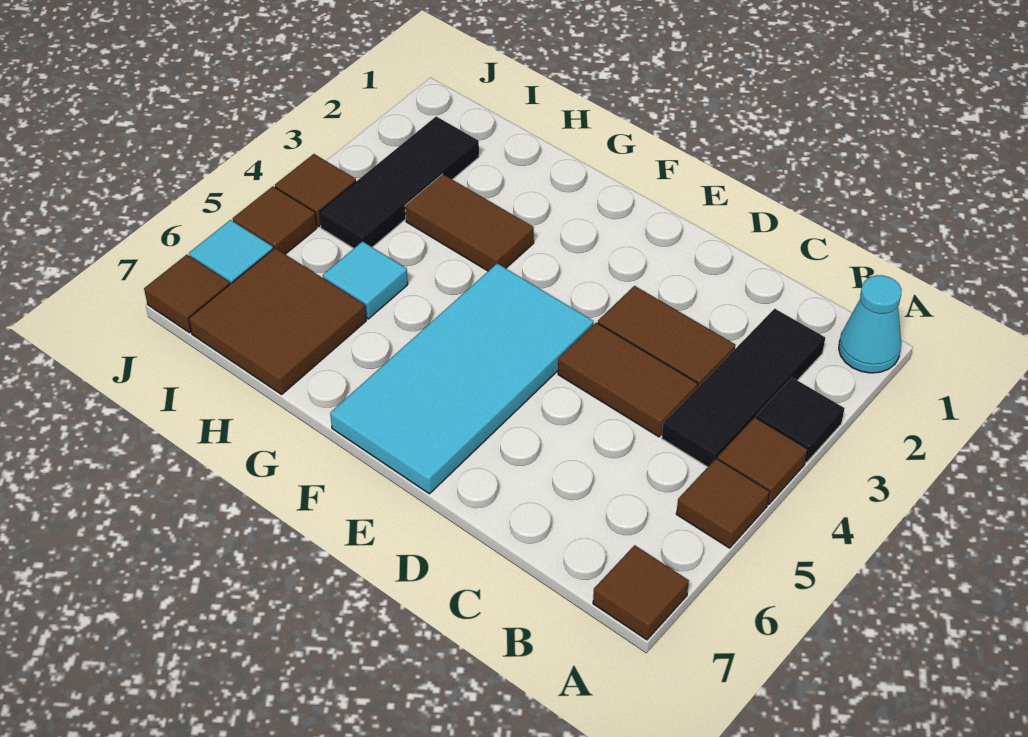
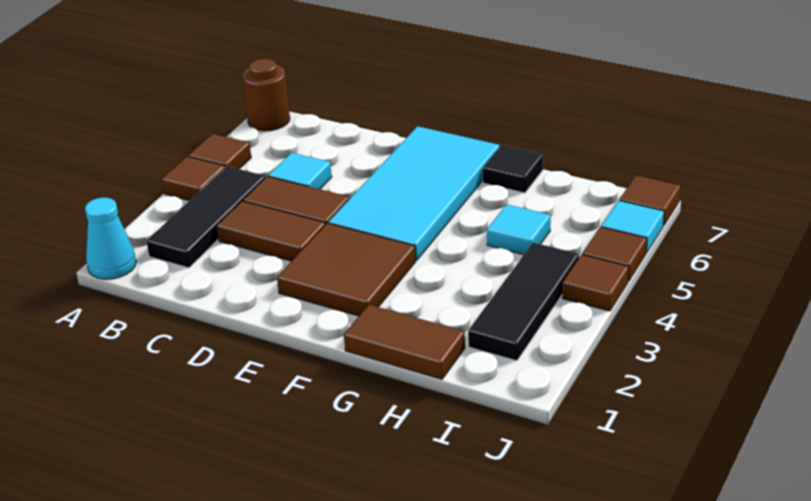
black tile A3 level 1 -> black tile G7 level 1
brown tile A7 level 1 -> brown round brick A7 level 1
none -> cyan tile C5 level 1
brown tile G3:H3 level 1 -> brown tile G1:H1 level 1
brown tile H6:I7 level 1 -> brown tile E2:F3 level 1

